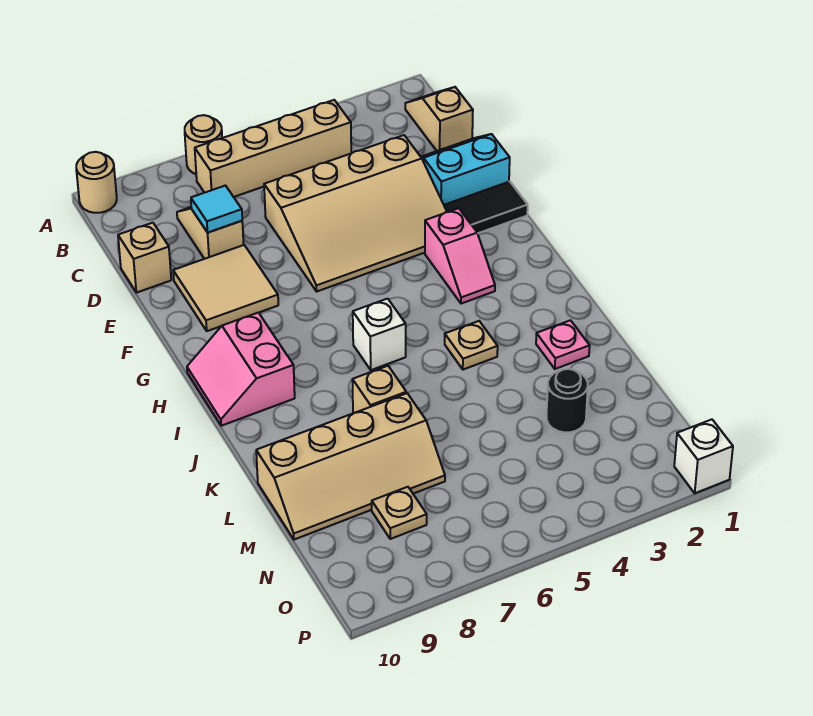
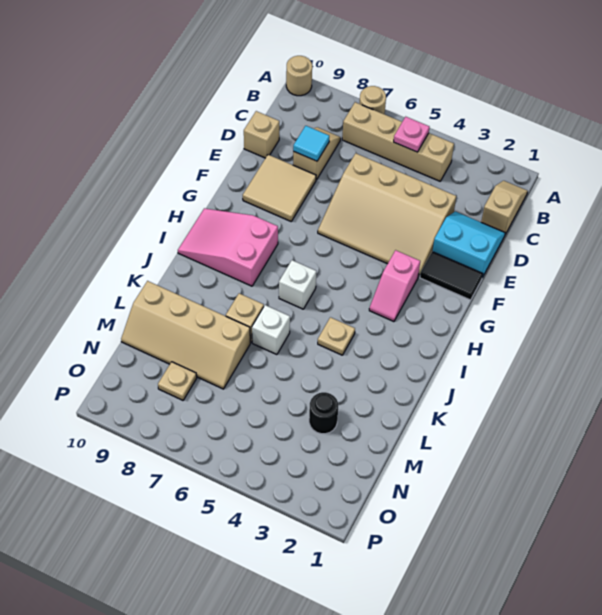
pink slope H9:I10 level 1 top 9 -> pink slope H8:I10 level 1 top 8
pink plate K2 level 1 -> pink plate B5 level 2
white brick P1 level 1 -> white brick K6 level 1

